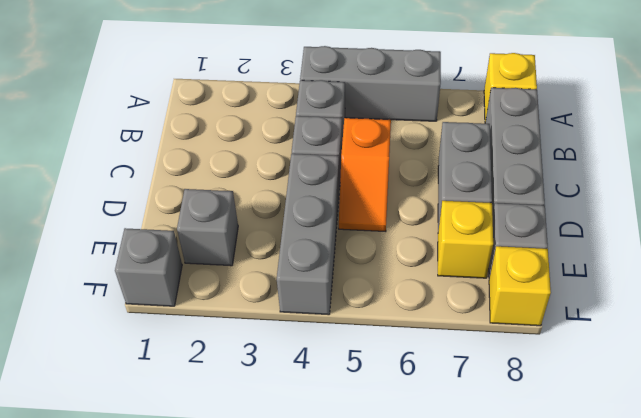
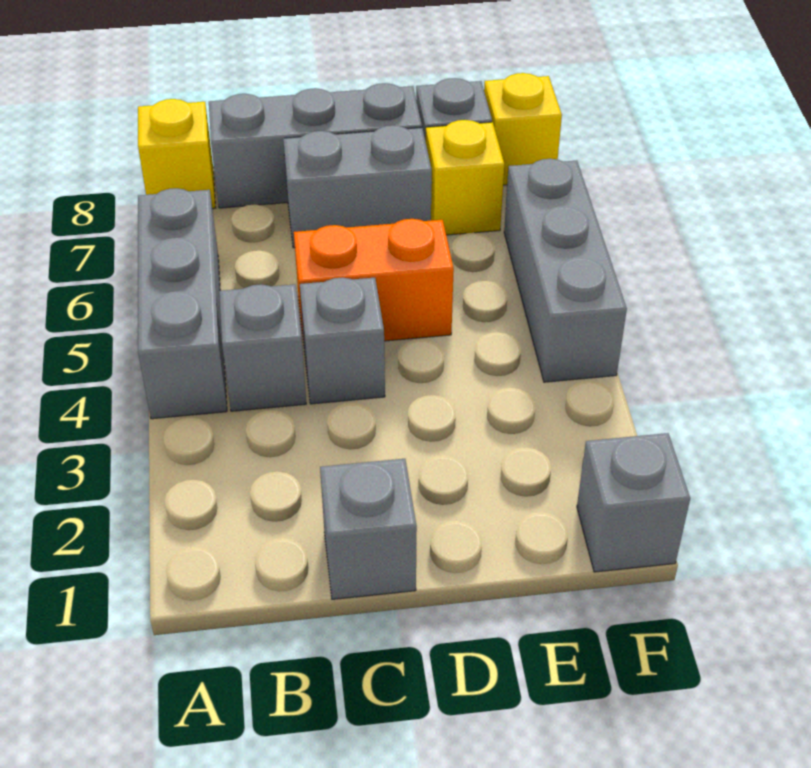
orange slope C5:D5 level 1 top C -> orange brick C5:D5 level 1
grey brick D4:F4 level 1 -> grey brick F4:F6 level 1
grey brick E2 level 1 -> grey brick C1 level 1

